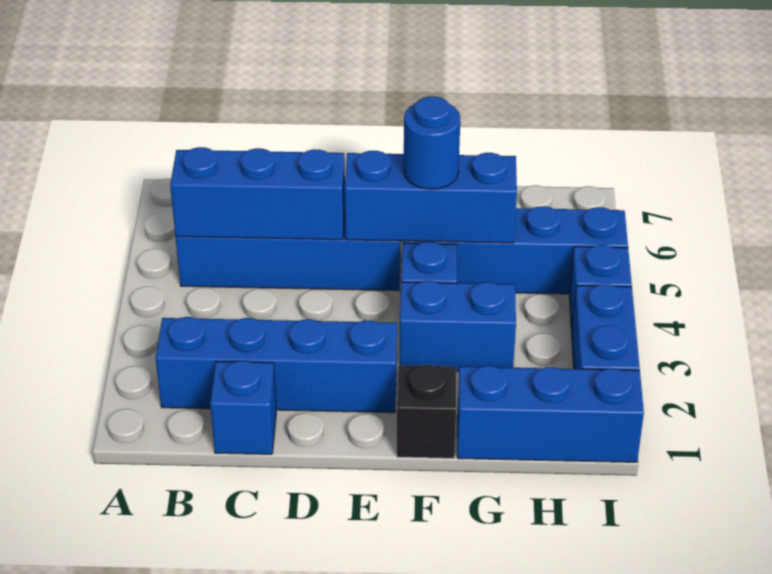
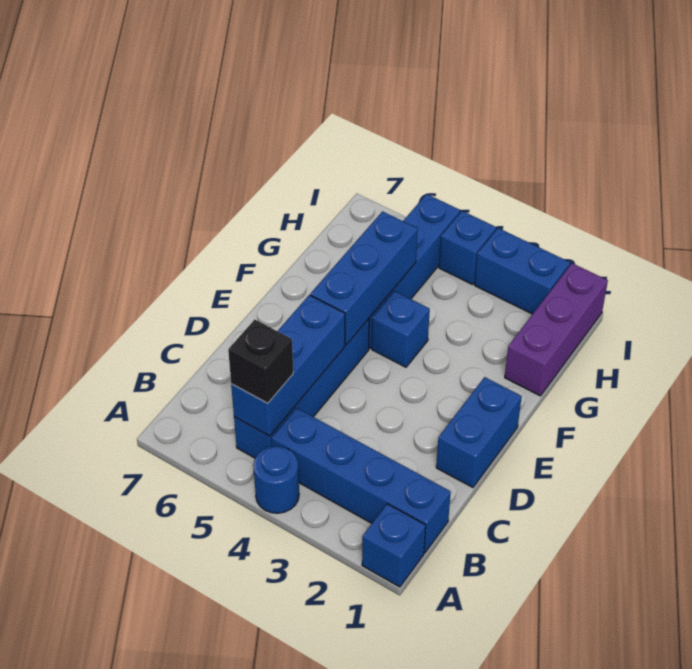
blue brick B2:E2 level 1 -> blue brick B1:B4 level 1
blue brick C1 level 1 -> blue brick A1 level 1
black brick F1 level 1 -> black brick B5 level 3
blue brick F3:G3 level 1 -> blue brick D1:E1 level 1
blue round brick F5 level 3 -> blue round brick A4 level 1
blue brick G1:I1 level 1 -> purple brick G1:I1 level 1

